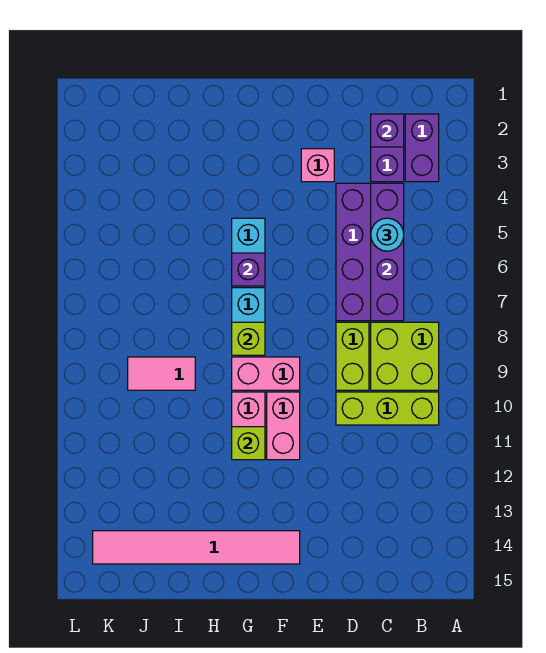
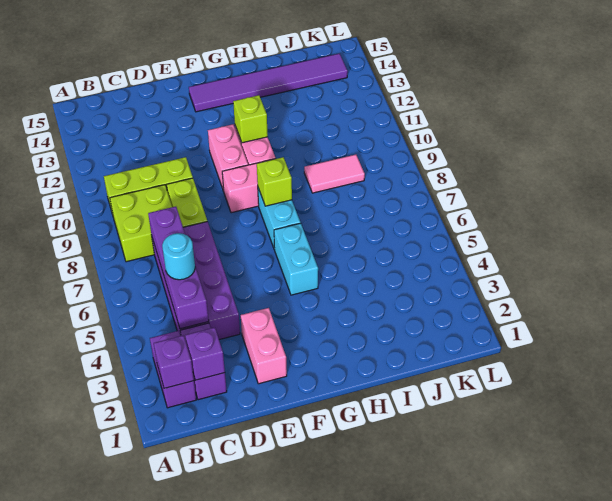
pink brick E3 level 1 -> pink brick E2:E3 level 1
pink tile F14:K14 level 1 -> purple tile F14:K14 level 1
purple brick G6 level 2 -> purple brick B2 level 2

